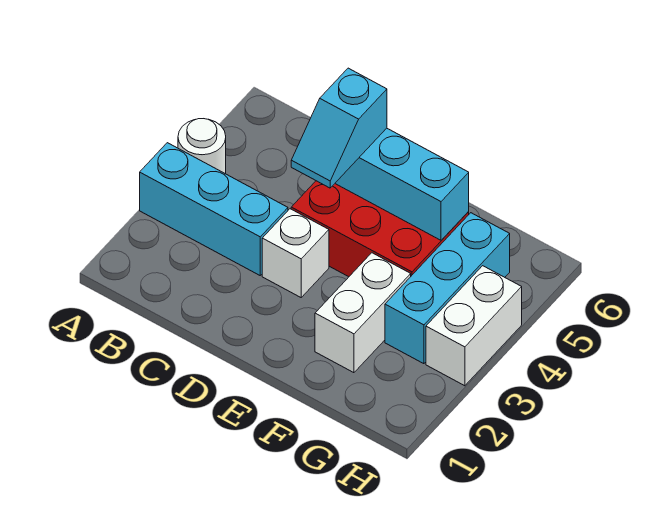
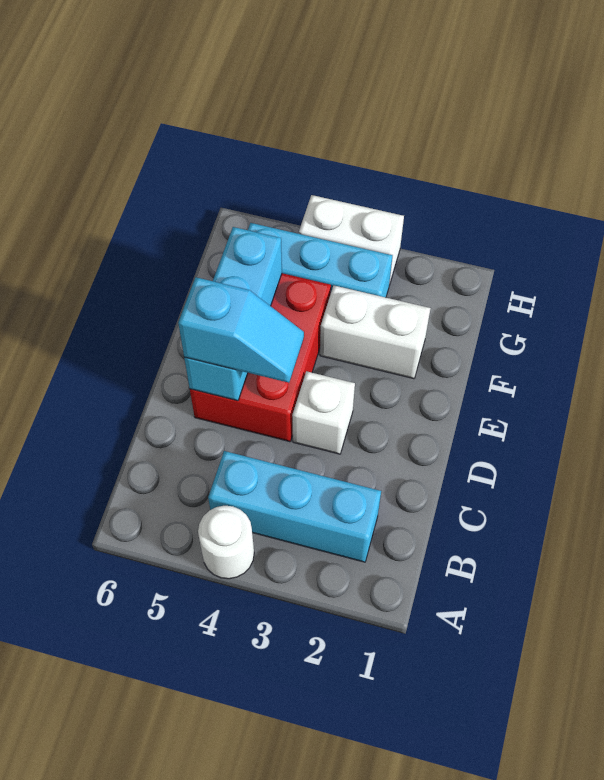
cyan brick A3:C3 level 1 -> cyan brick B2:B4 level 1

